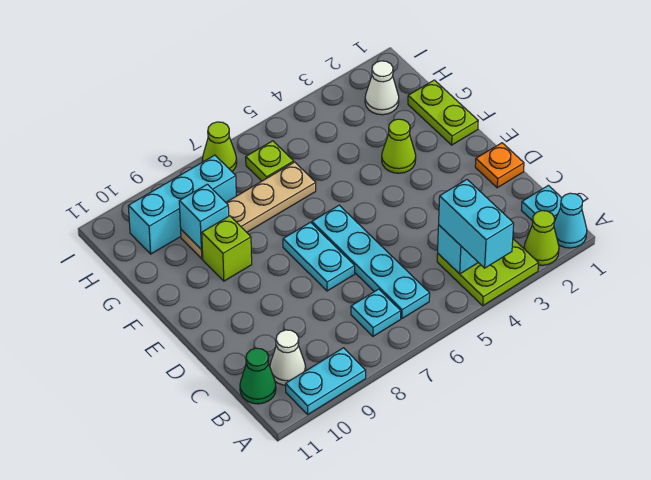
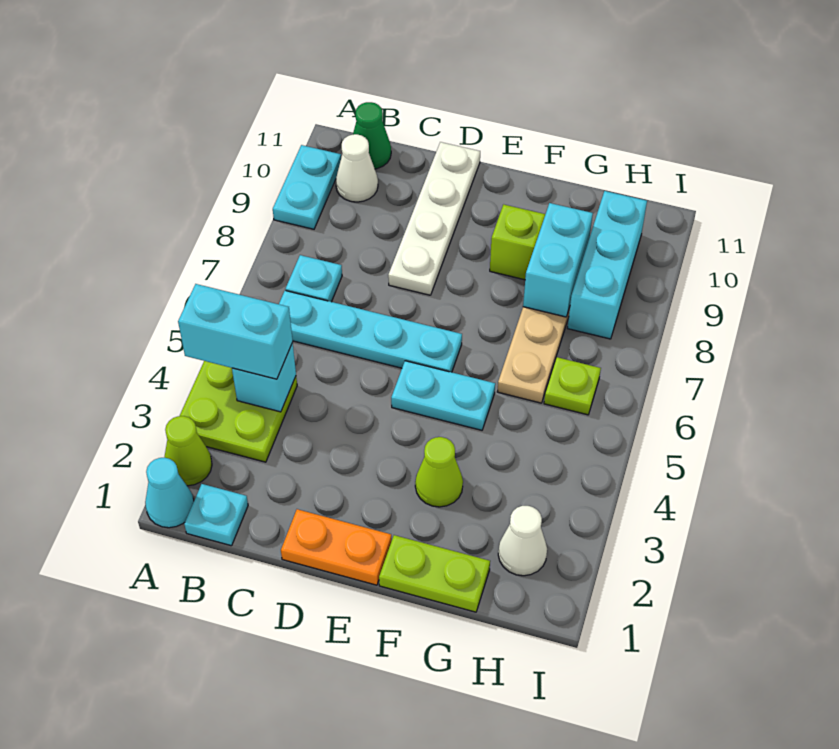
orange plate D1 level 1 -> orange plate D1:E1 level 1
cyan plate D7:E7 level 1 -> cyan plate E5:F5 level 1
none -> white plate D8:D11 level 1
cyan brick G9 level 2 -> cyan brick G8:G9 level 2
lime cone I7 level 1 -> none

